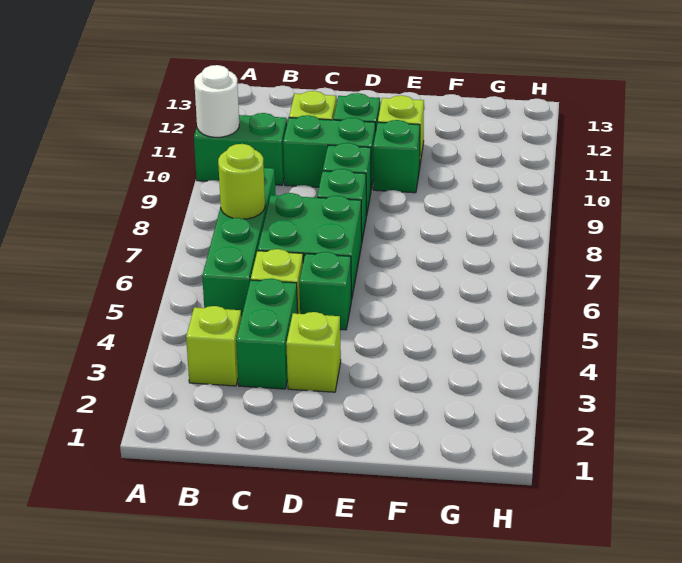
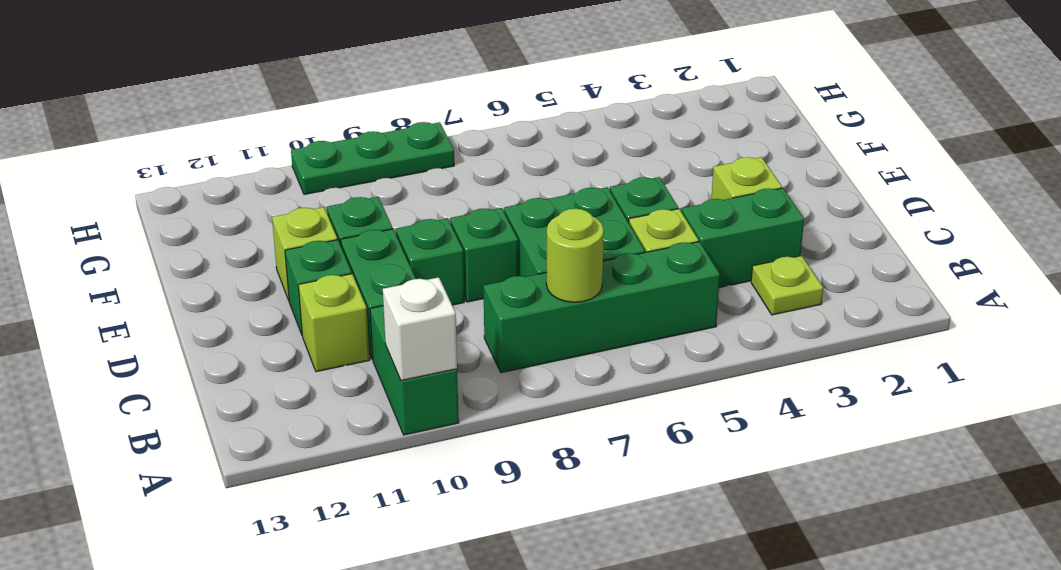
white round brick A10 level 2 -> white brick A10 level 2
lime brick B3 level 1 -> lime plate B3 level 1
none -> green plate H8:H10 level 1

